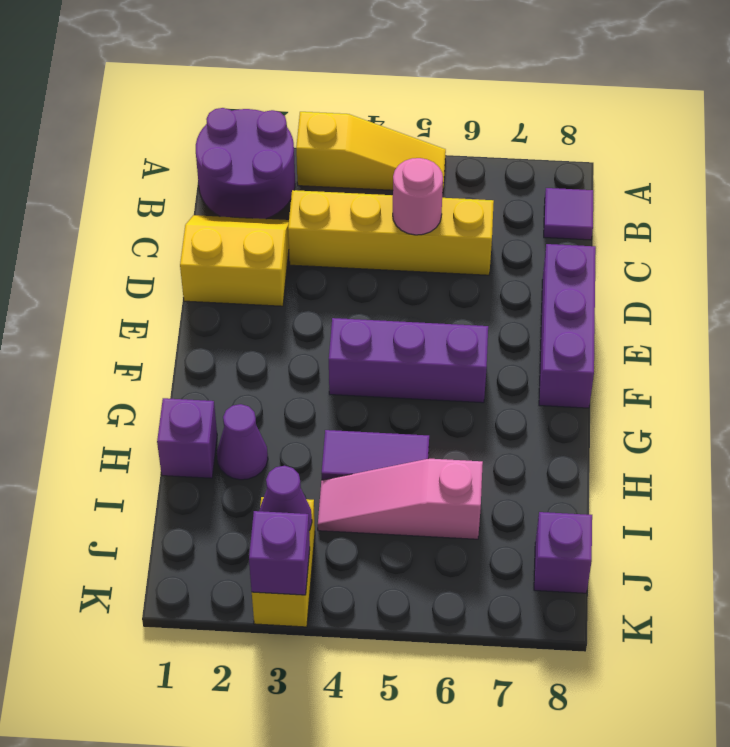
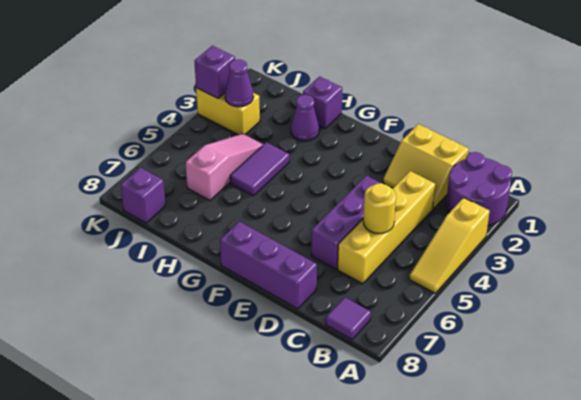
yellow slope C1:D2 level 1 top D -> yellow slope C1:D2 level 1 top 1
pink round brick C5 level 2 -> yellow round brick C5 level 2
purple brick F4:F6 level 1 -> purple brick D4:D6 level 1

